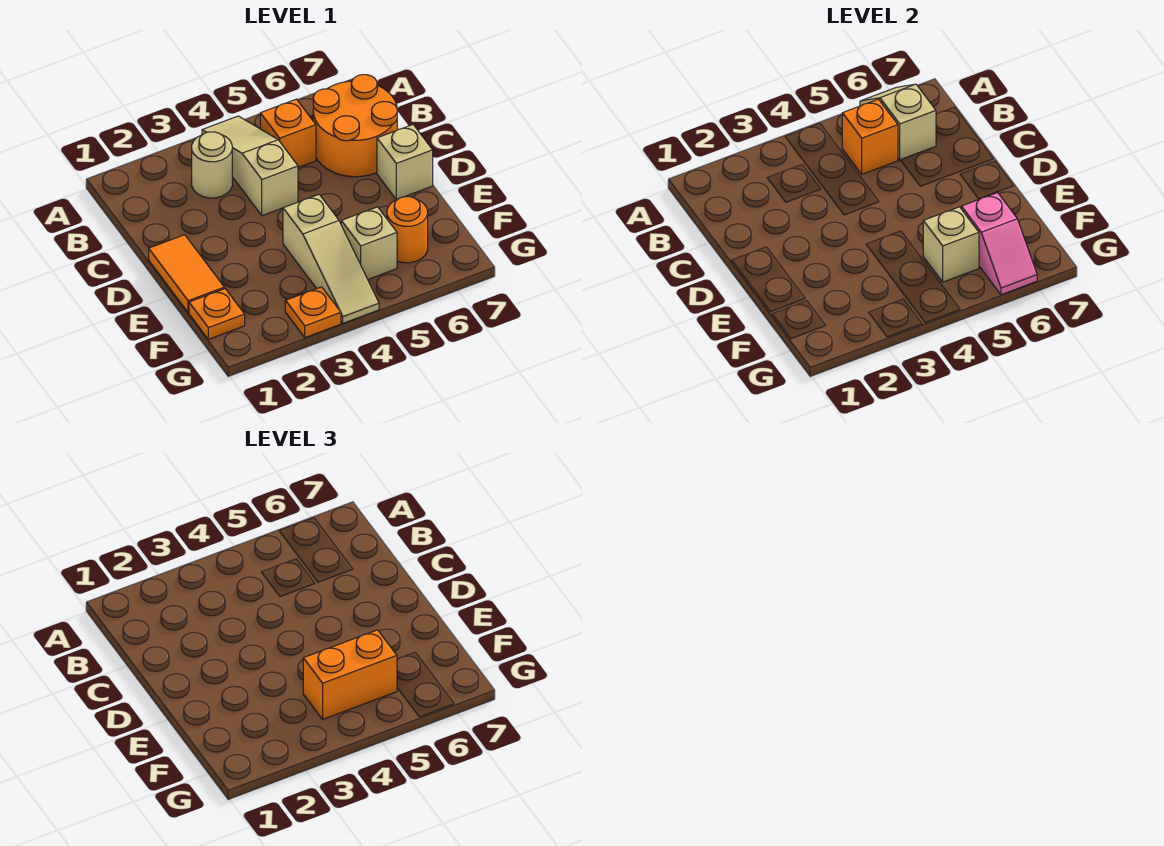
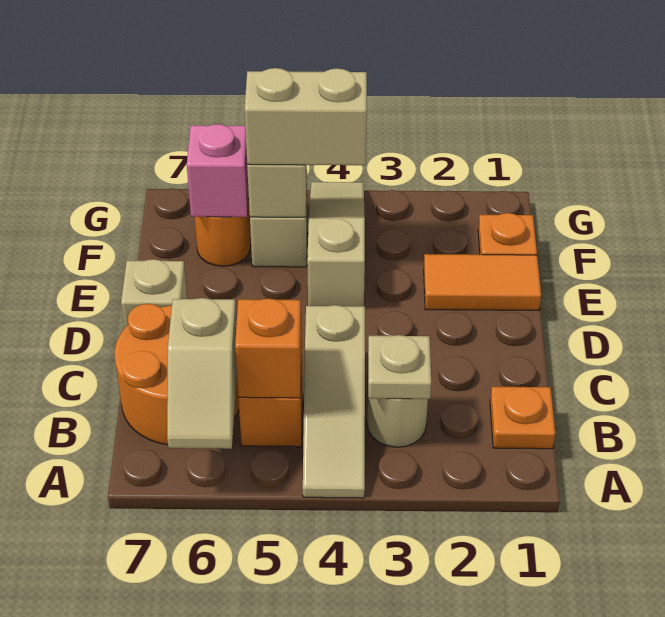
none -> tan plate B3 level 2
orange tile D1:E1 level 1 -> orange tile E1:E2 level 1
orange brick F4:F5 level 3 -> tan brick F4:F5 level 3
orange plate G3 level 1 -> orange plate B1 level 1

